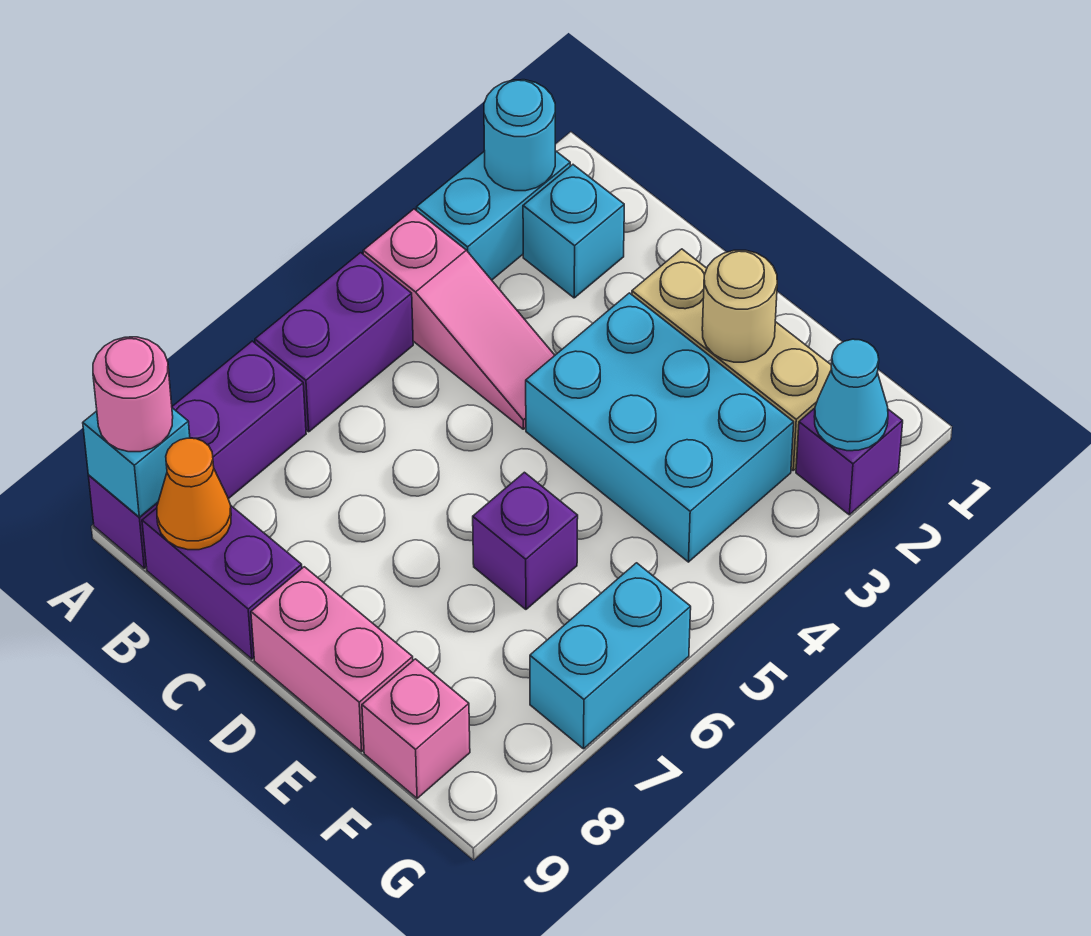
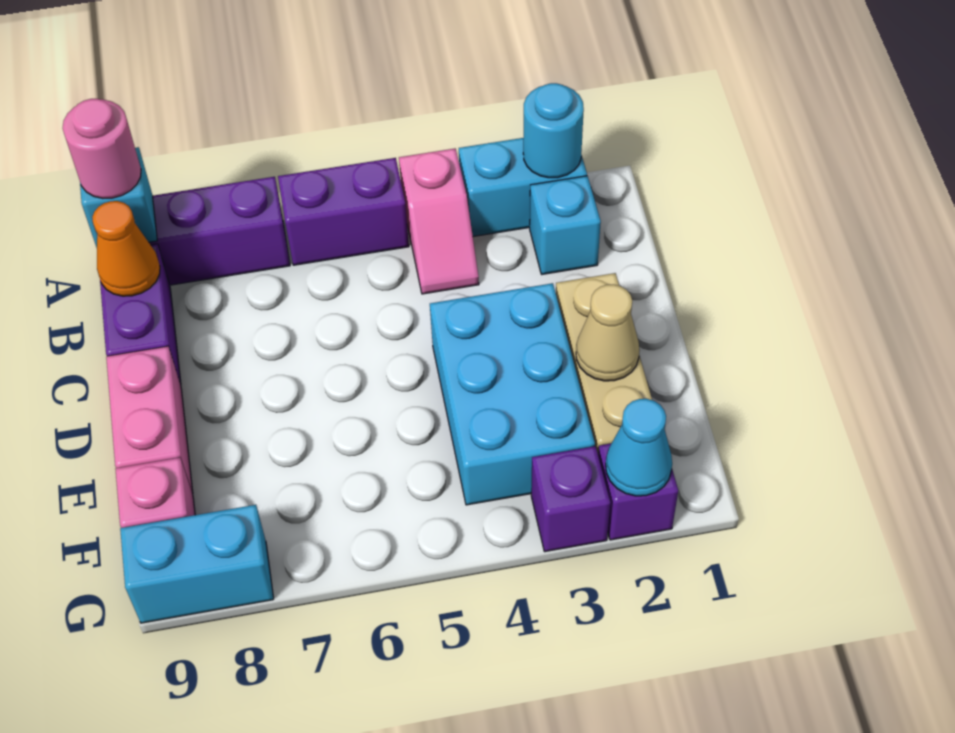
pink slope A4:C4 level 1 top A -> pink slope A4:B4 level 1 top A
tan round brick E2 level 2 -> tan cone E2 level 2
purple brick E6 level 1 -> purple brick G3 level 1
cyan brick G6:G7 level 1 -> cyan brick G8:G9 level 1

